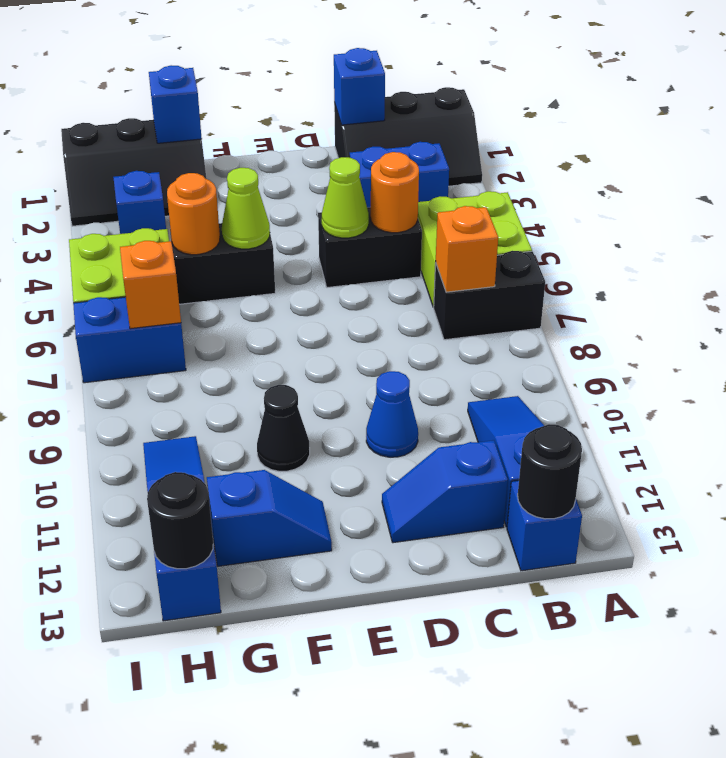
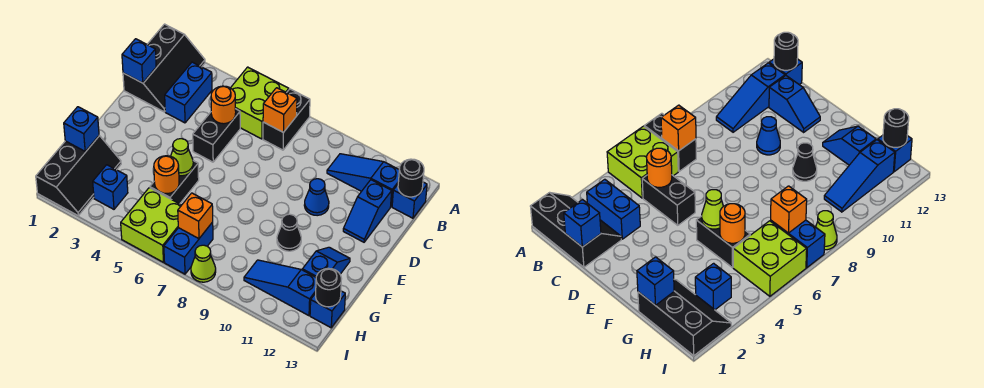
lime cone D5 level 2 -> lime cone I8 level 1

